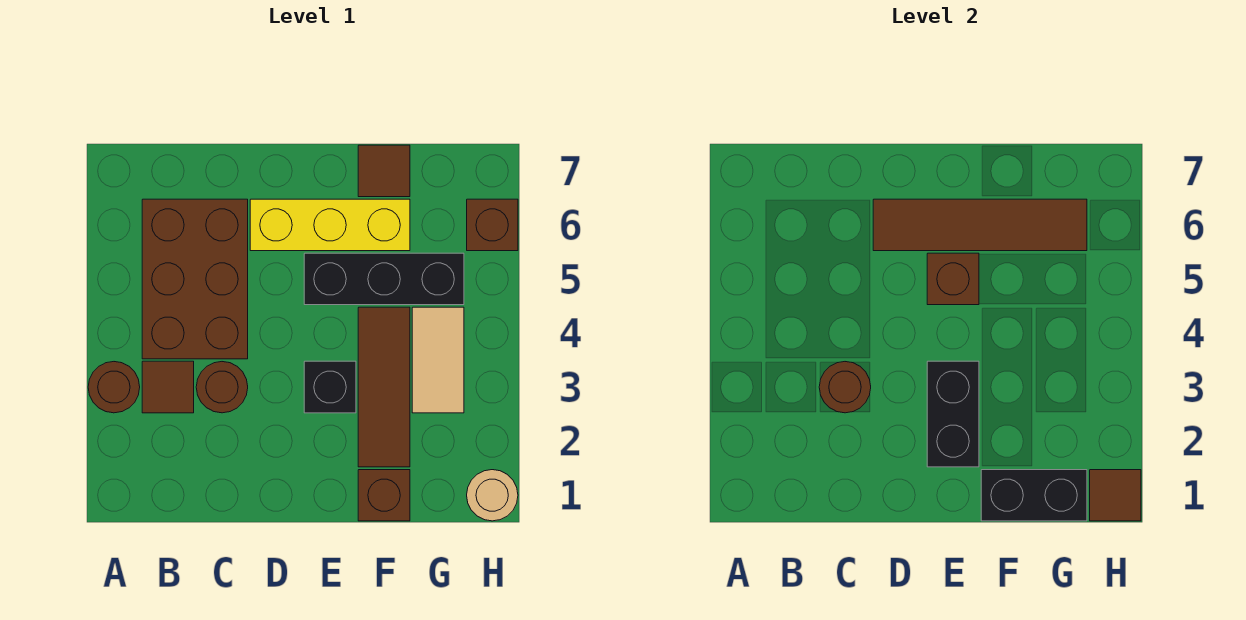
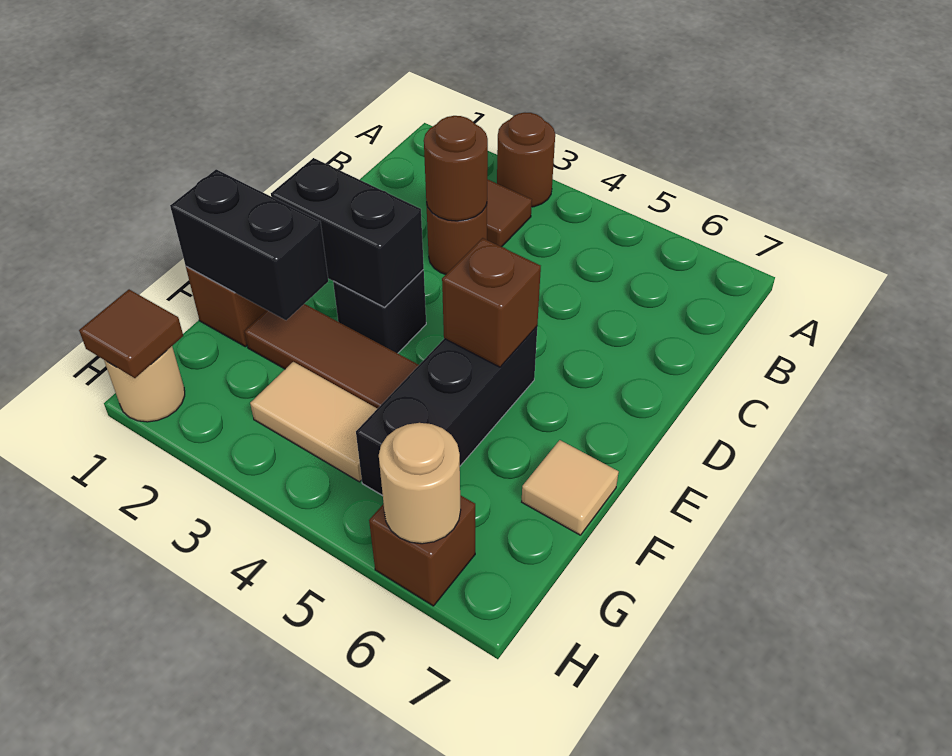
brown brick B4:C6 level 1 -> none
yellow brick D6:F6 level 1 -> none
brown tile D6:G6 level 2 -> none
black brick F1:G1 level 2 -> black brick F1:F2 level 2
brown tile F7 level 1 -> tan tile F7 level 1
none -> tan round brick H6 level 2

